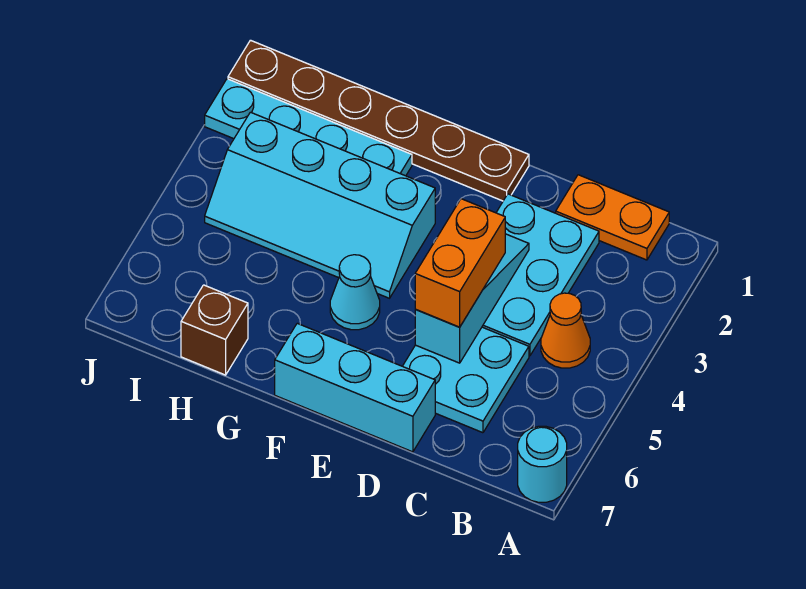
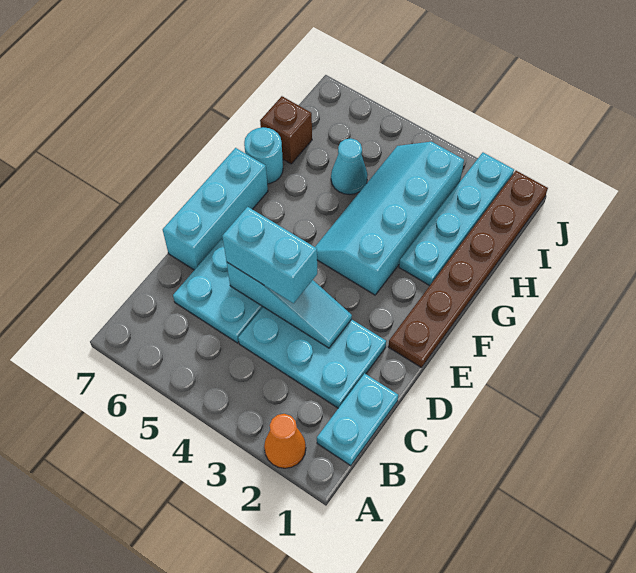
cyan round brick A7 level 1 -> cyan round brick G7 level 1
orange plate B1:C1 level 1 -> cyan plate B1:C1 level 1
orange cone B4 level 1 -> orange cone A2 level 1
orange brick D4:D5 level 3 -> cyan brick D4:D5 level 3
cyan cone F5 level 1 -> cyan cone H5 level 1

